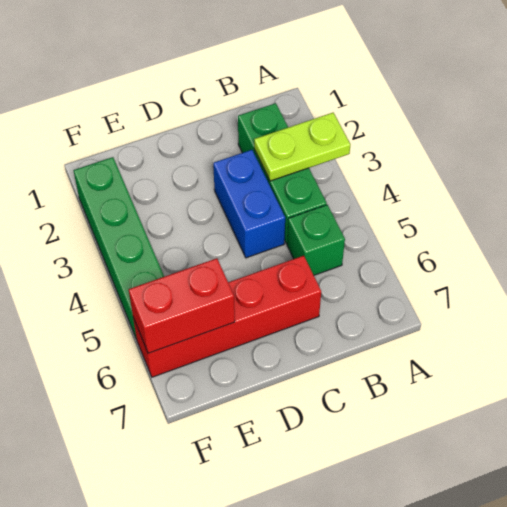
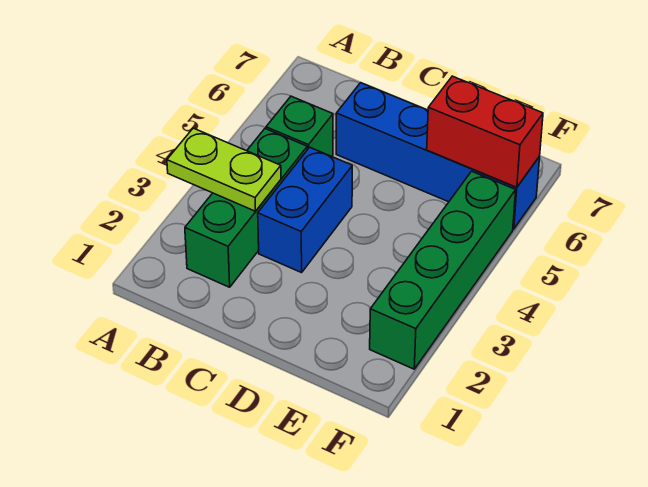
red brick C6:F6 level 1 -> blue brick C6:F6 level 1

